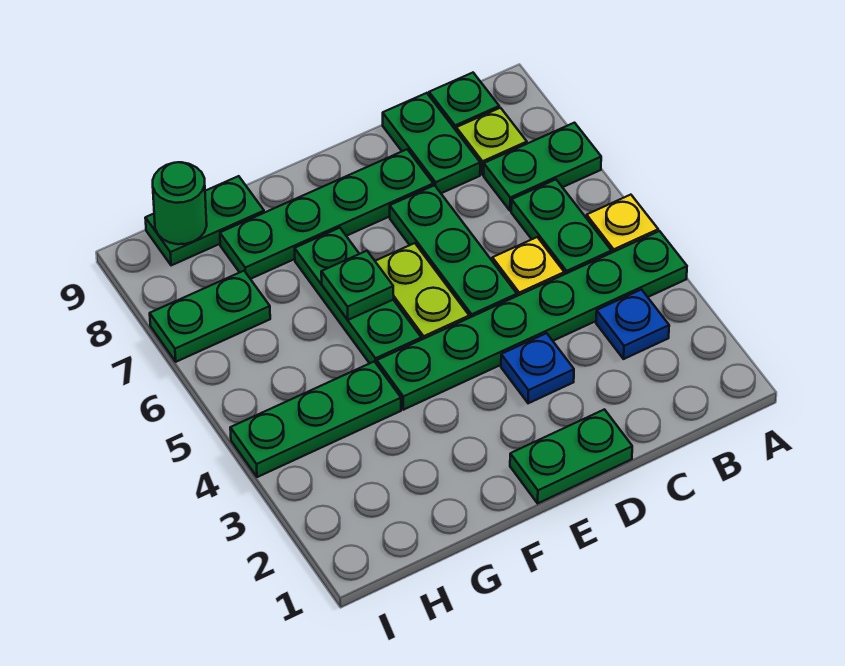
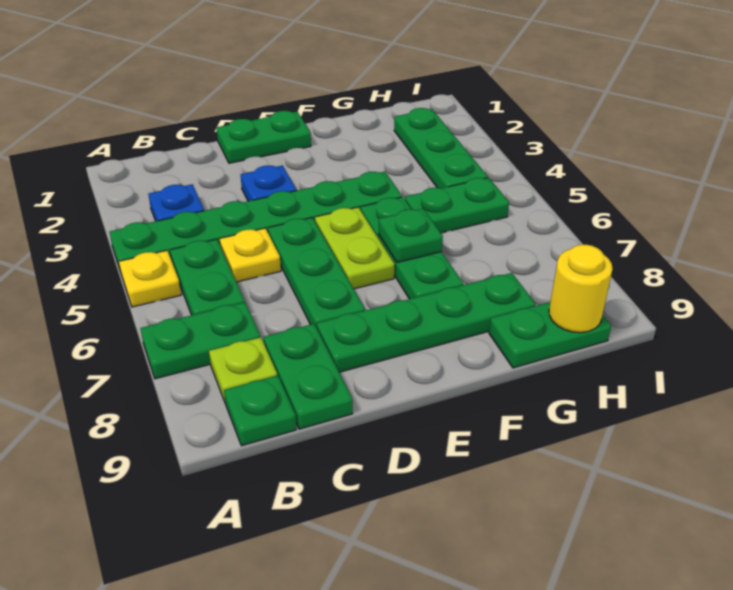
green plate G4:I4 level 1 -> green plate H2:H4 level 1
green plate H7:I7 level 1 -> green plate G5:H5 level 1
green round brick H9 level 2 -> yellow round brick H9 level 2

